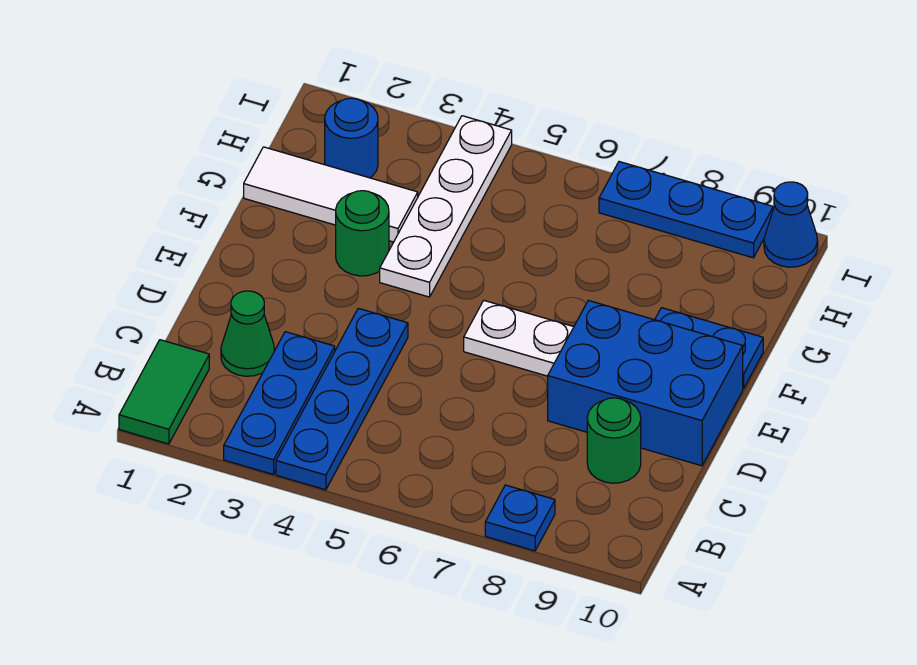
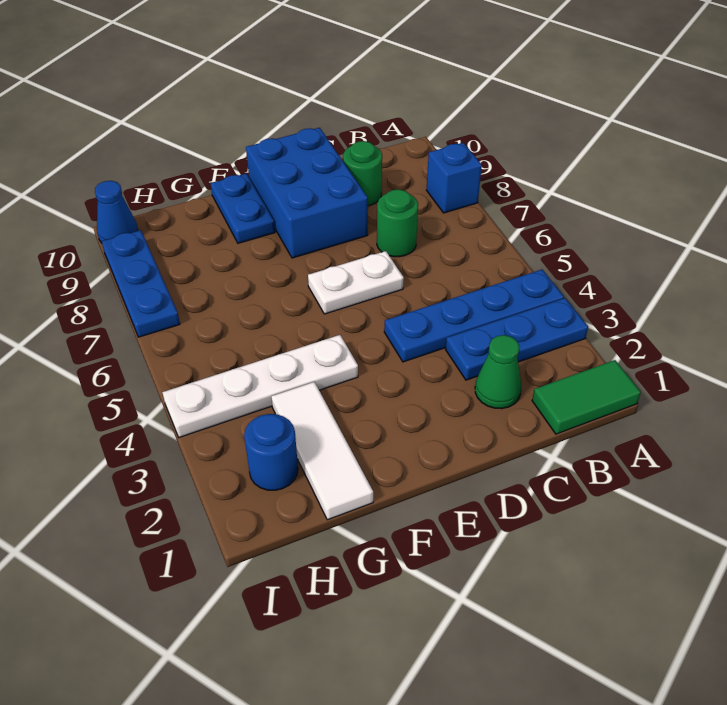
blue plate A8 level 1 -> blue brick A8 level 1
white plate E6:E7 level 1 -> white plate D6:E6 level 1
green round brick F3 level 1 -> green round brick C7 level 1

